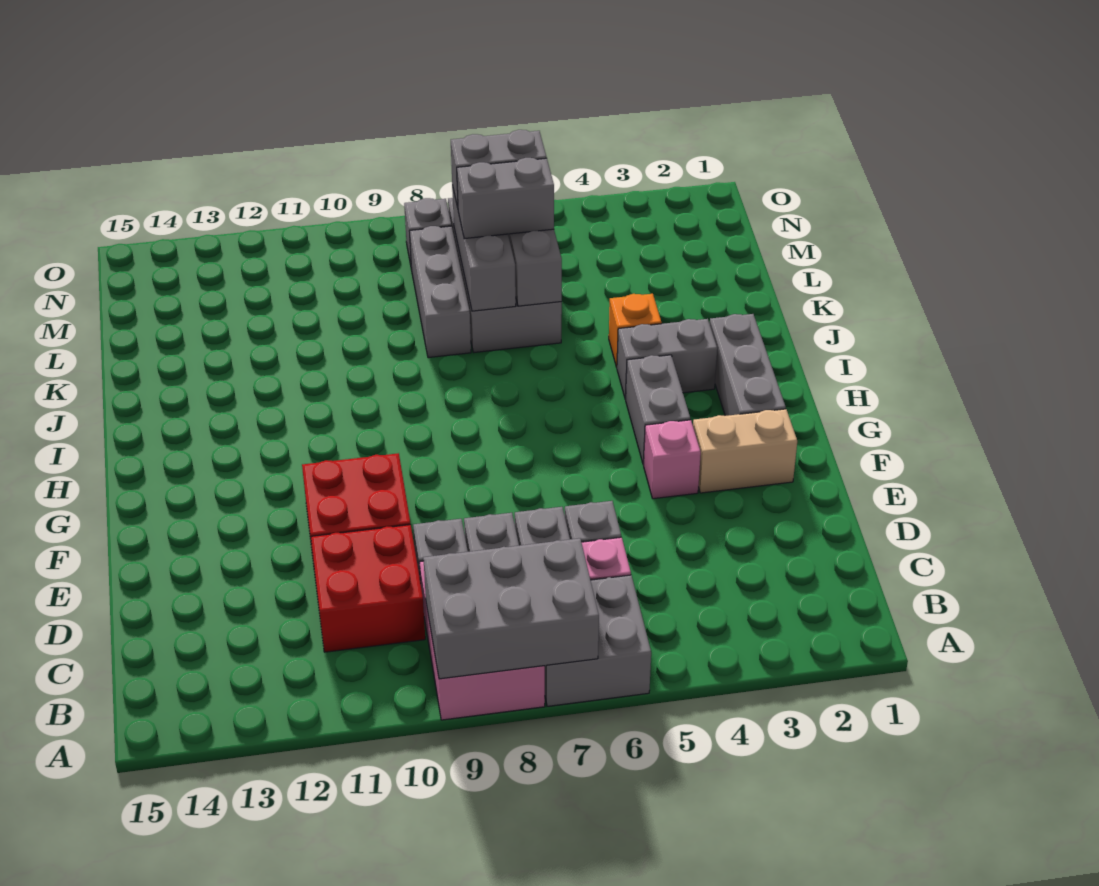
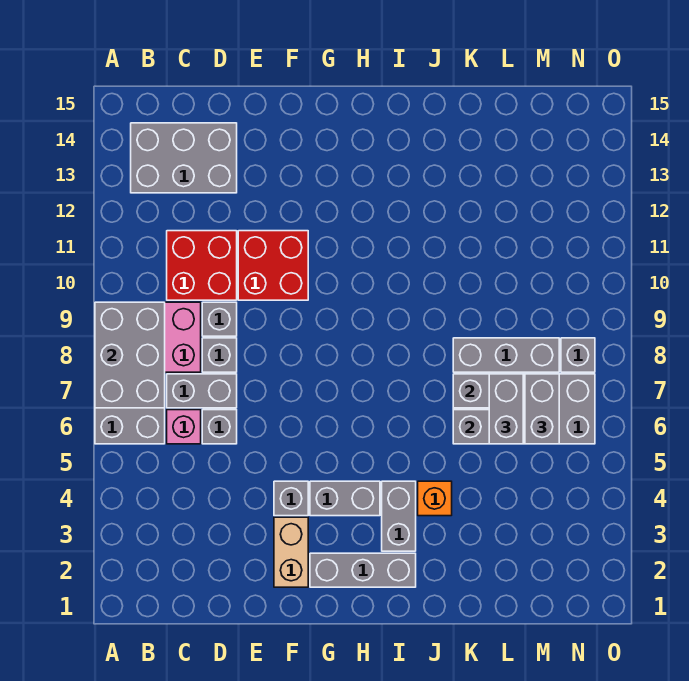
none -> grey brick B13:D14 level 1
pink brick F4 level 1 -> grey brick F4 level 1

